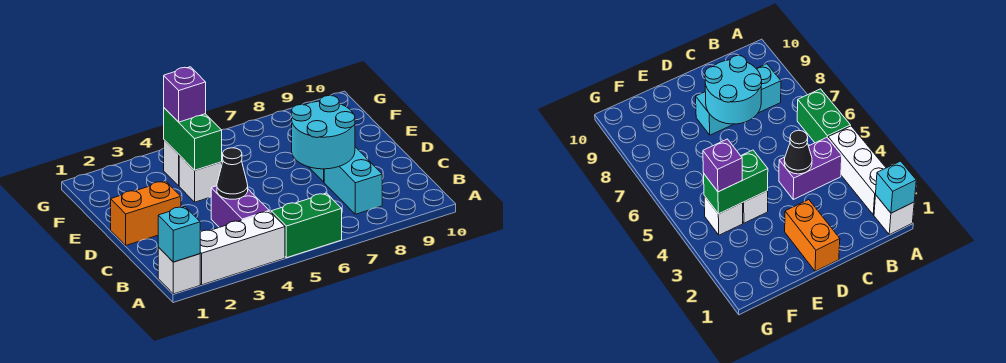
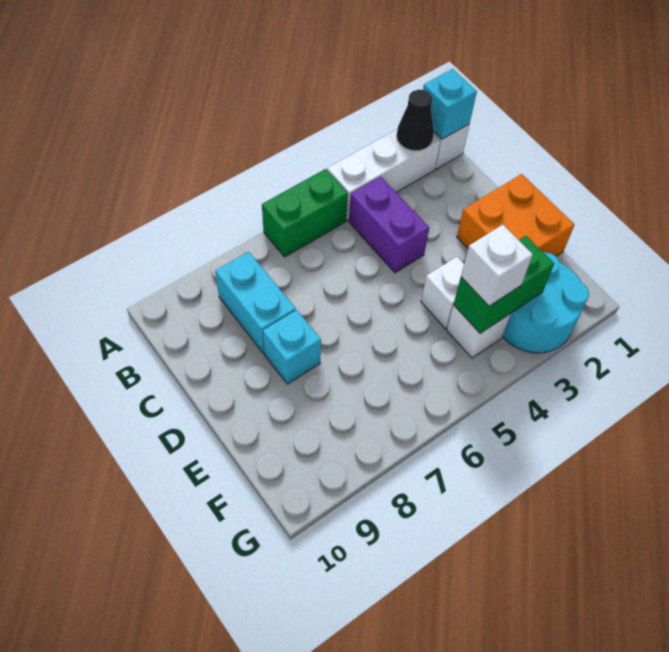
black cone C4 level 2 -> black cone A2 level 2
cyan round brick C7:D8 level 2 -> cyan round brick F2:G3 level 1
orange brick D1:D2 level 1 -> orange brick D1:E2 level 1
green brick E4:F4 level 2 -> green brick F3:F4 level 2
purple brick F4 level 3 -> white brick F4 level 3

